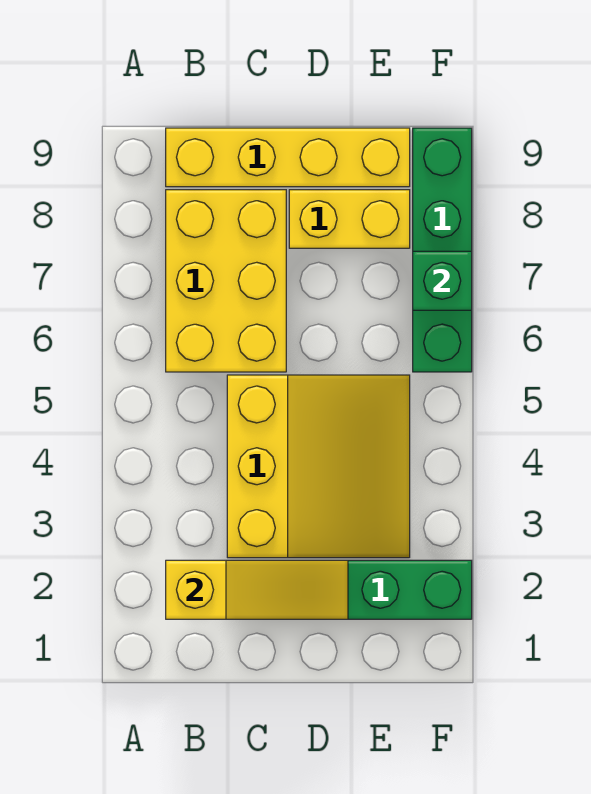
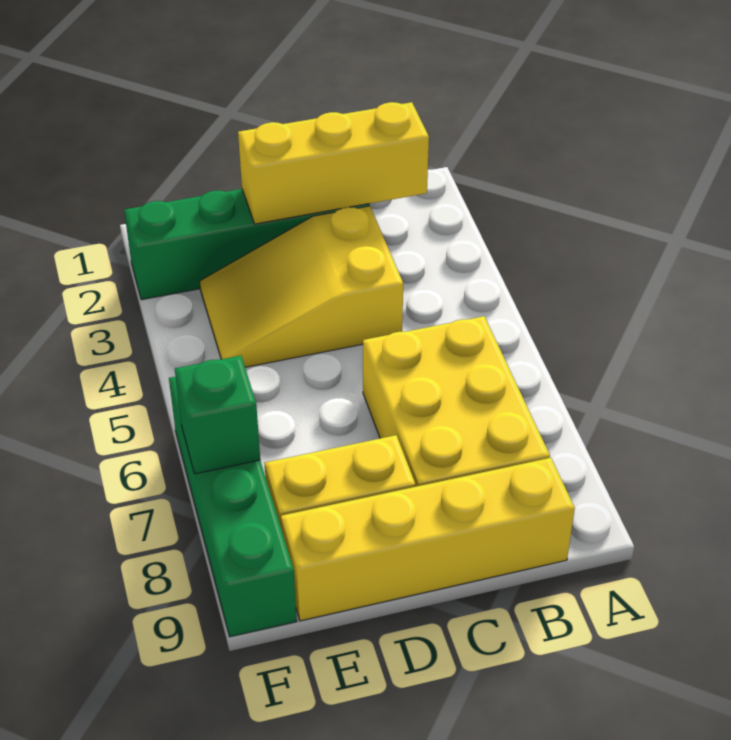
yellow slope B2:D2 level 2 top B -> yellow brick B2:D2 level 2
yellow slope C3:E5 level 1 top C -> yellow slope C3:E4 level 1 top C

